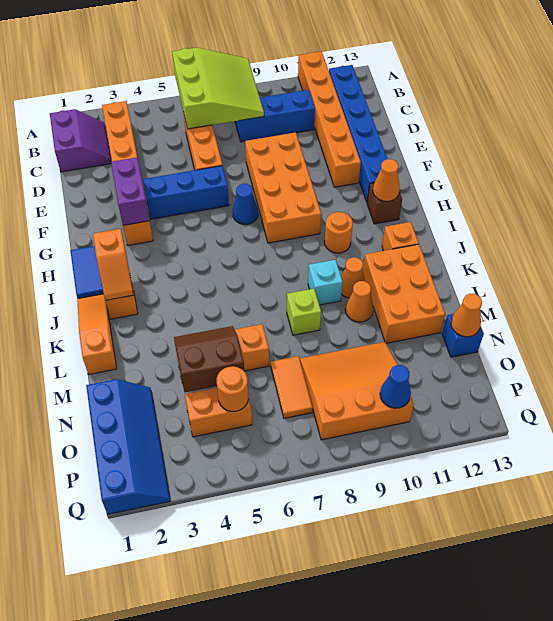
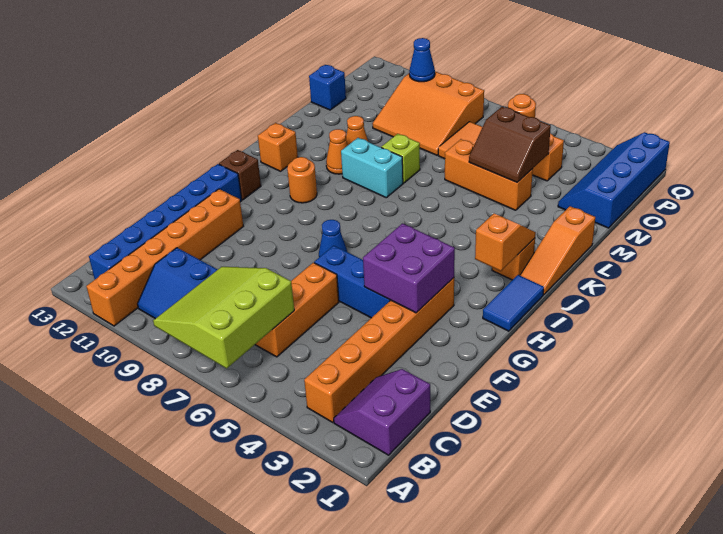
orange brick E8:H9 level 1 -> none
purple brick F3:G3 level 2 -> purple brick F3:G4 level 2
orange cone H12 level 2 -> none
cyan brick K9 level 1 -> cyan brick K8:K9 level 1
orange brick K11:M12 level 1 -> none
orange cone N13 level 2 -> none

